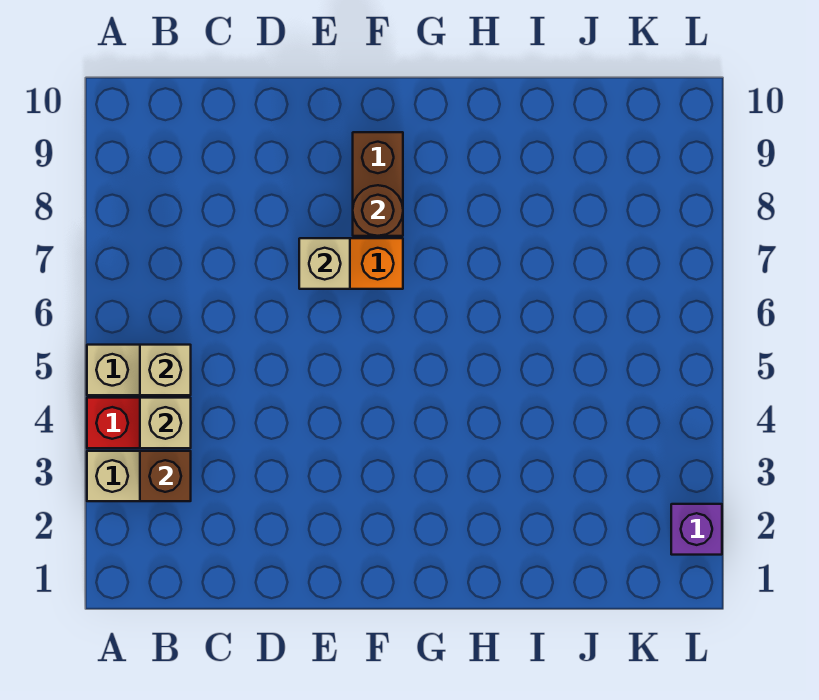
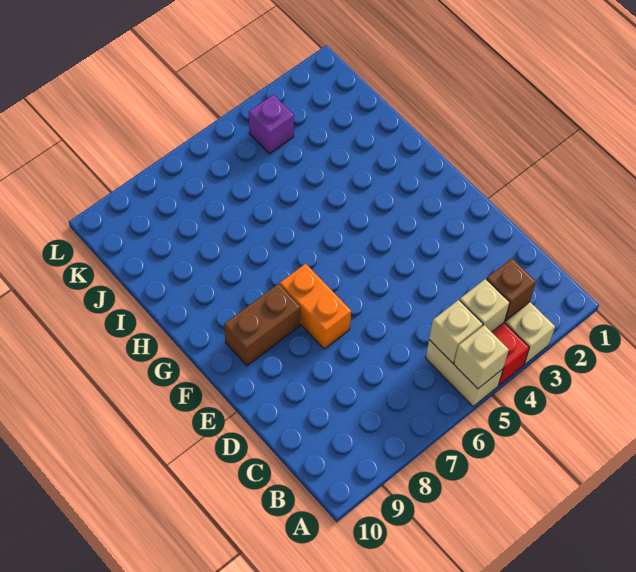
tan brick E7 level 2 -> tan brick A5 level 2
brown round brick F8 level 2 -> none
purple brick L2 level 1 -> purple brick K4 level 1

